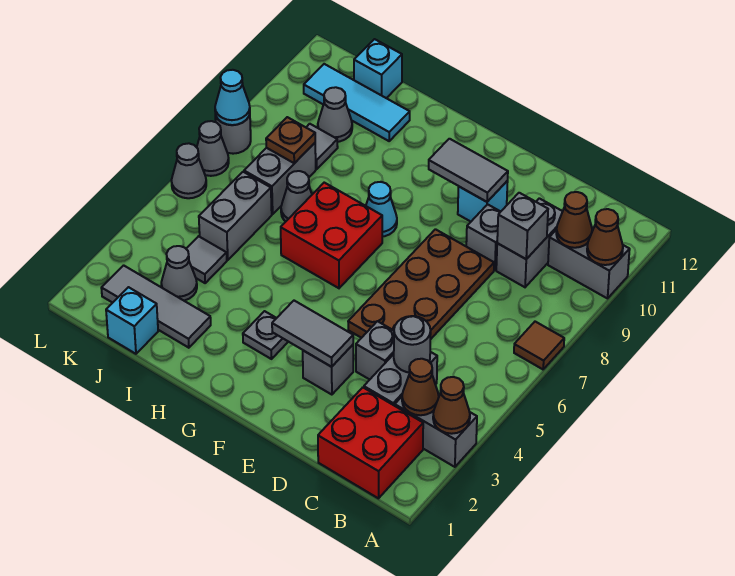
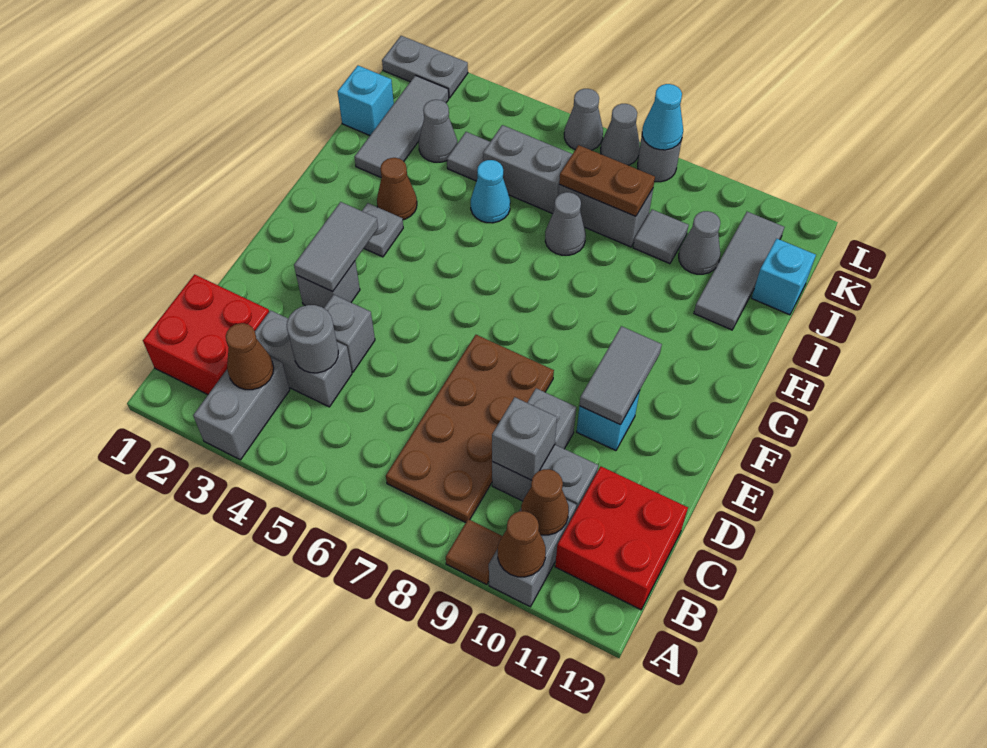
brown cone A3 level 2 -> brown cone H3 level 1
brown tile A7 level 1 -> brown tile A9 level 1
brown plate D5:E8 level 1 -> brown plate B7:E8 level 1
red brick G6:H7 level 1 -> red brick B11:C12 level 1
cyan cone G8 level 1 -> cyan cone I5 level 1
cyan tile I11:K11 level 1 -> grey tile I11:K11 level 1
brown plate J8 level 2 -> brown plate J7:J8 level 2
none -> grey plate L1:L2 level 1

